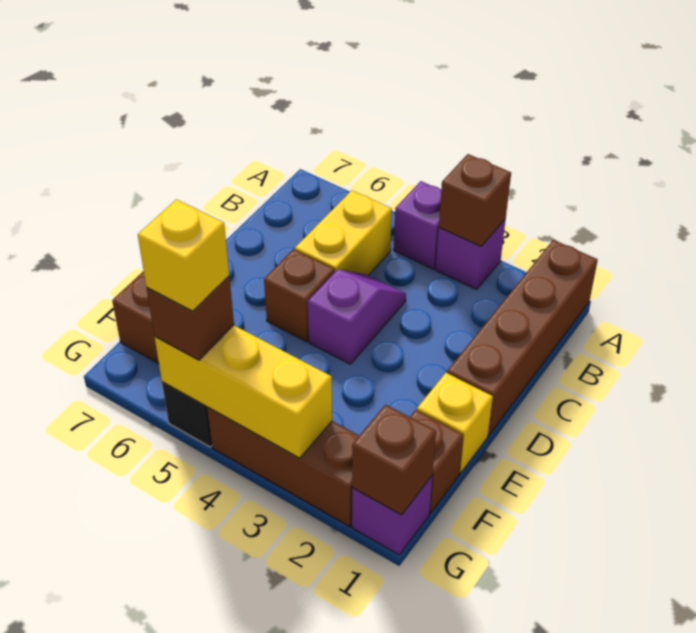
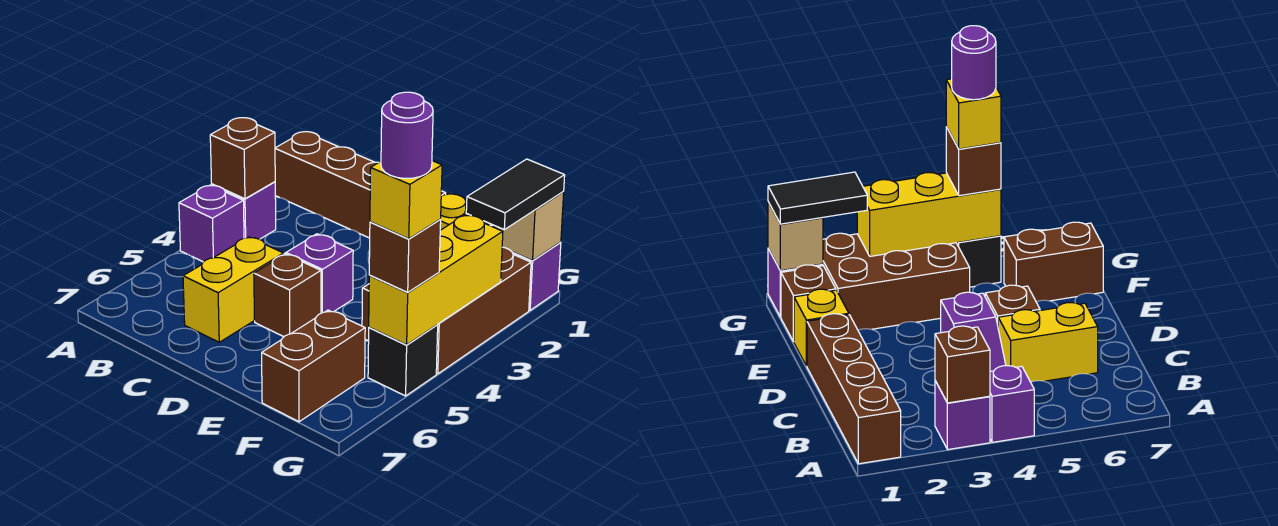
yellow brick B5:C5 level 1 -> yellow brick C5:C6 level 1
brown brick G1 level 2 -> tan brick G1 level 2
none -> black tile G1:G2 level 3
brown brick G2:G4 level 1 -> brown brick F2:G4 level 1
none -> purple round brick G5 level 5

